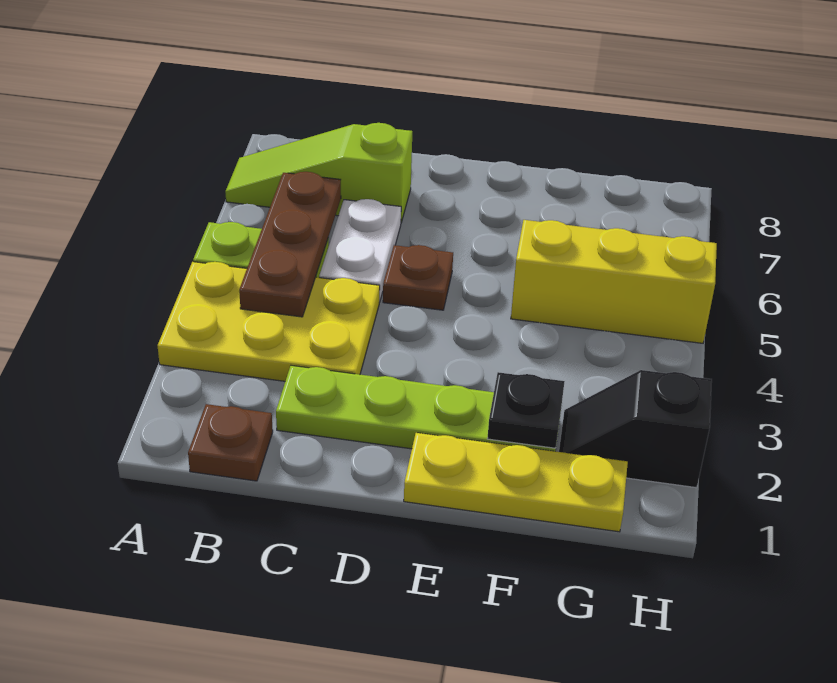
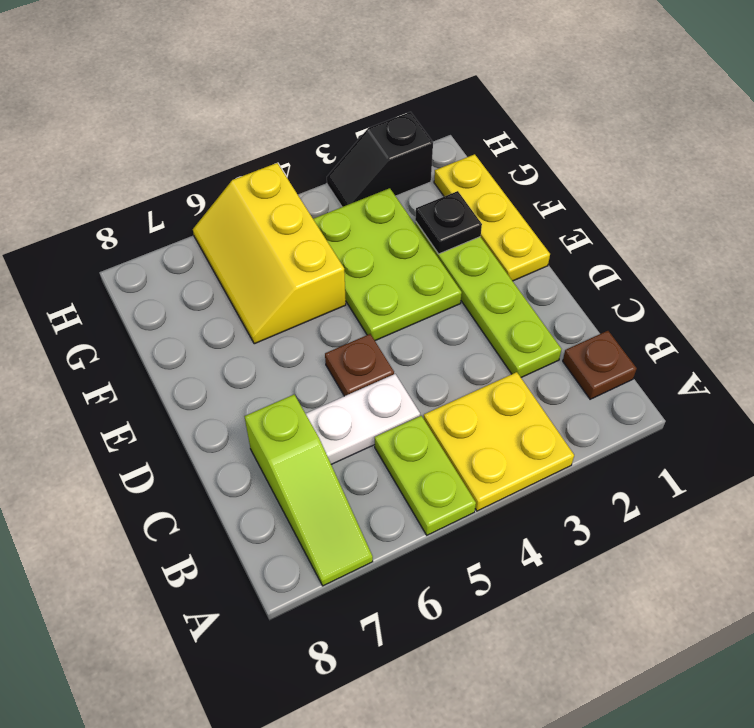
yellow plate A3:C4 level 1 -> yellow plate A3:B4 level 1
brown plate B4:B6 level 2 -> none
none -> lime plate E3:G4 level 1
black slope G2:H2 level 1 top H -> black slope H2:H3 level 1 top 2

